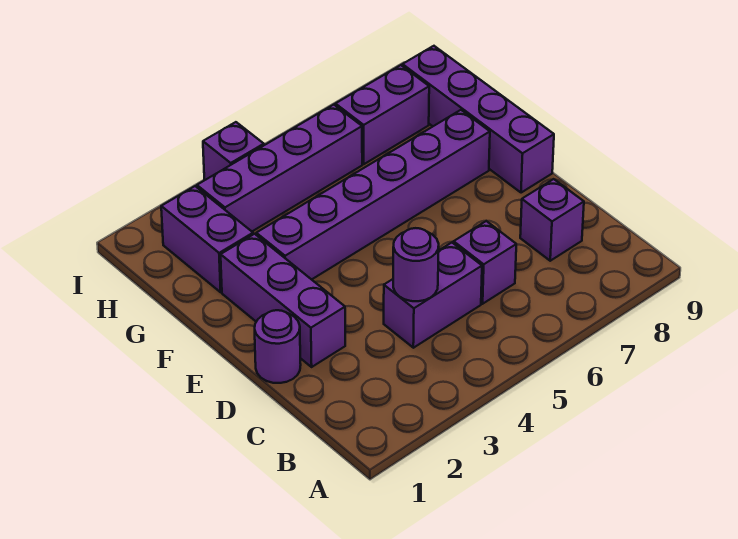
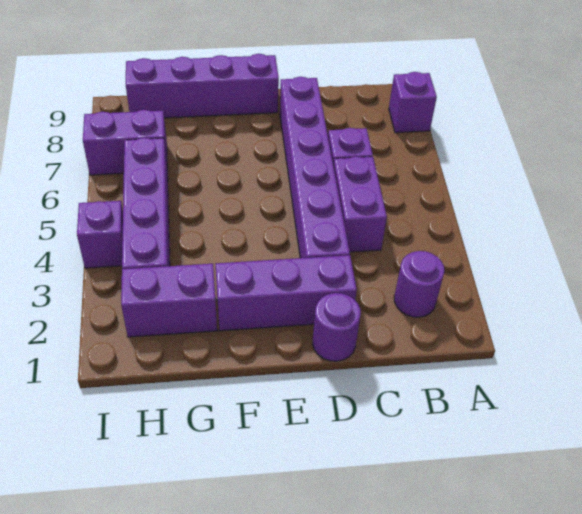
purple round brick C4 level 2 -> purple round brick B2 level 1
purple brick C8 level 1 -> purple brick A8 level 1
purple brick F3:F8 level 1 -> purple brick D3:D8 level 1
purple brick H7:H8 level 1 -> purple brick H7:I7 level 1

